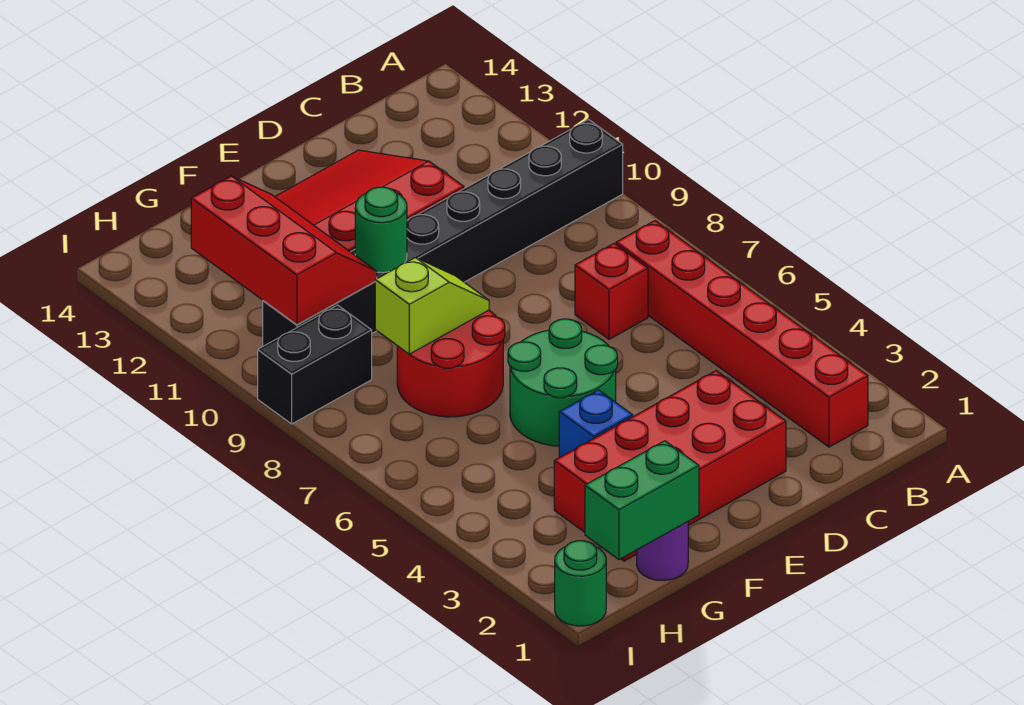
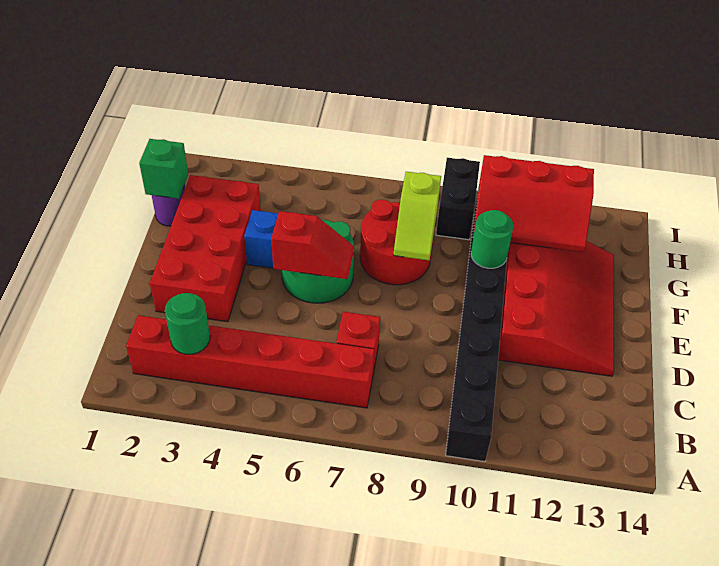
none -> red slope E5:E6 level 2 top 5
green brick G1:H1 level 2 -> green brick G1 level 2
green round brick I1 level 1 -> green round brick B3 level 2

